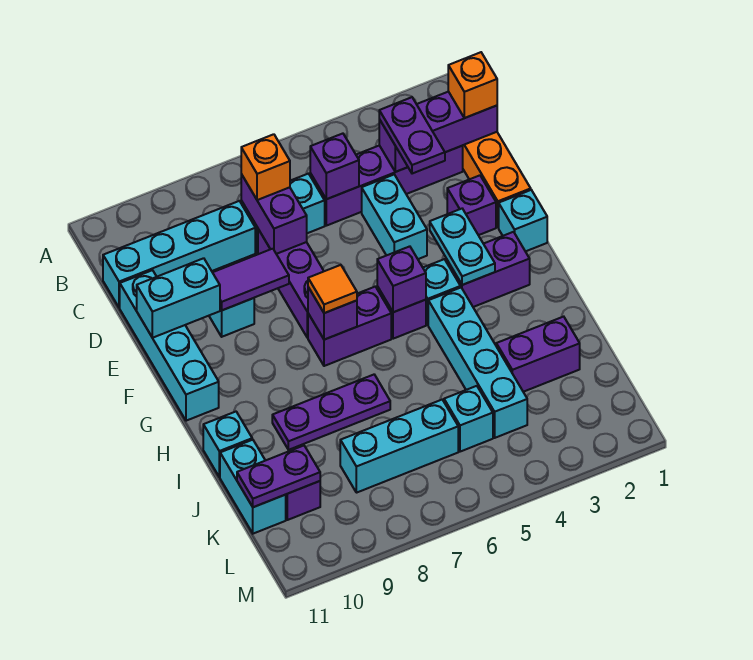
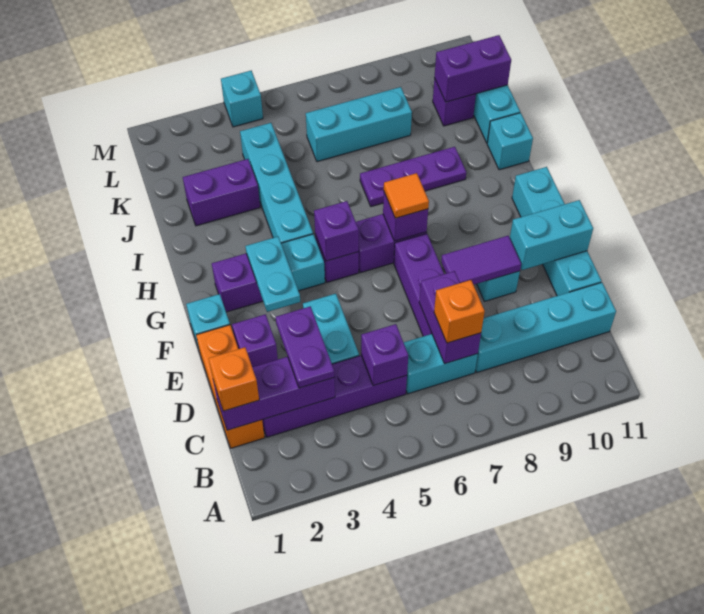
cyan brick K5 level 1 -> cyan brick M4 level 1
purple plate K10:K11 level 2 -> purple brick K10:K11 level 2

